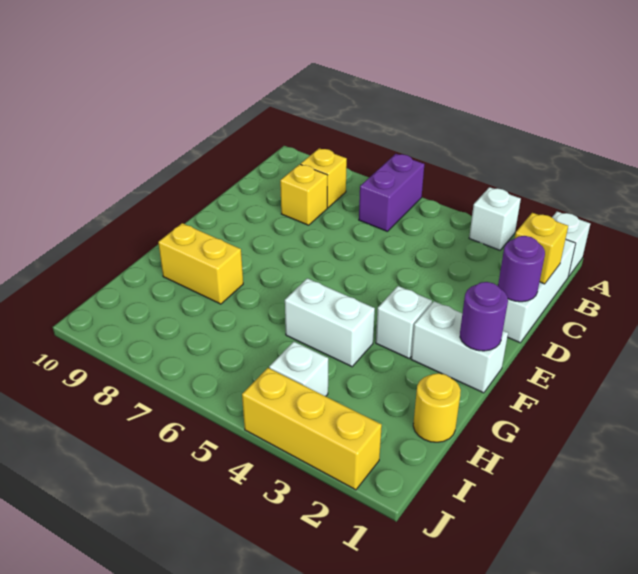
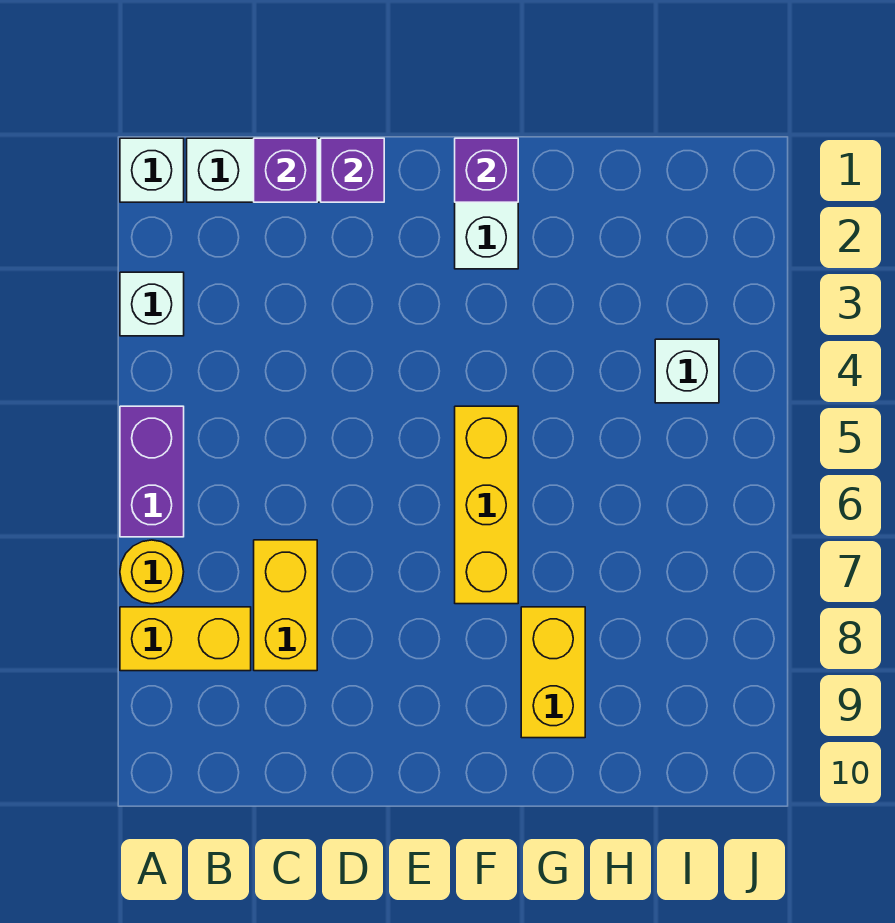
purple brick A6:B6 level 1 -> purple brick A5:A6 level 1
yellow brick B8 level 1 -> yellow brick A8:B8 level 1
yellow brick C1 level 2 -> purple brick C1 level 2
yellow brick C8 level 1 -> yellow brick C7:C8 level 1
purple round brick D1 level 2 -> purple brick D1 level 2
purple round brick F1 level 2 -> purple brick F1 level 2
white brick F3 level 1 -> none
white brick G4:G5 level 1 -> none
yellow round brick H1 level 1 -> yellow round brick A7 level 1
yellow brick J2:J4 level 1 -> yellow brick F5:F7 level 1

